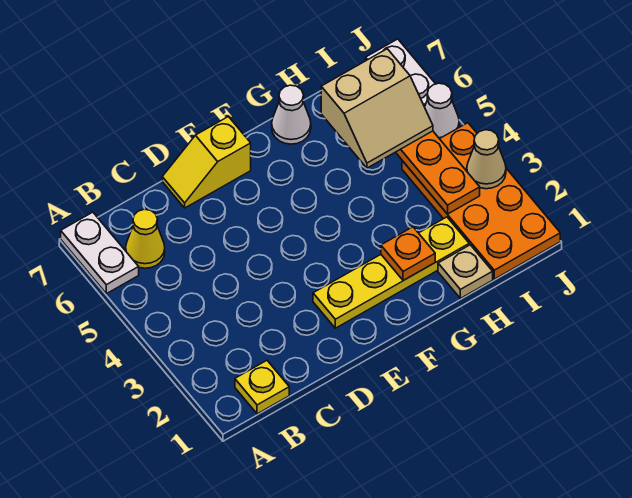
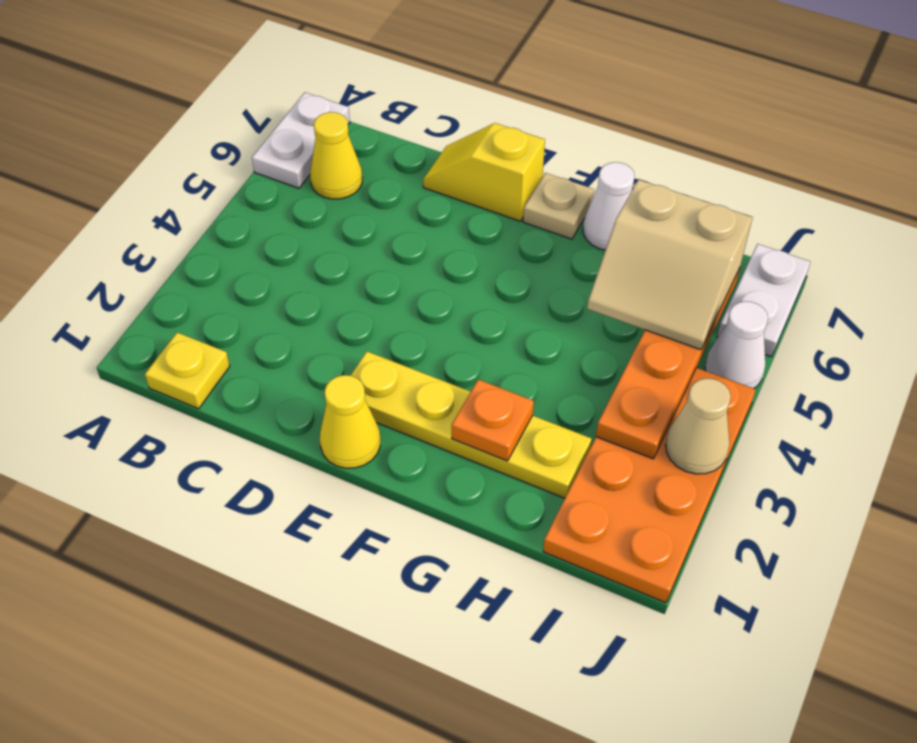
none -> yellow cone E1 level 1
tan plate H1 level 1 -> tan plate F7 level 1

